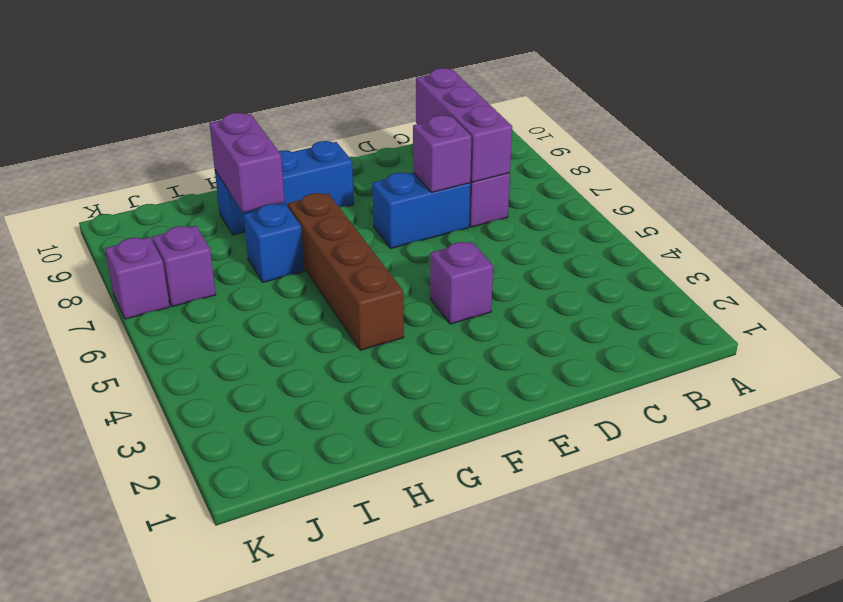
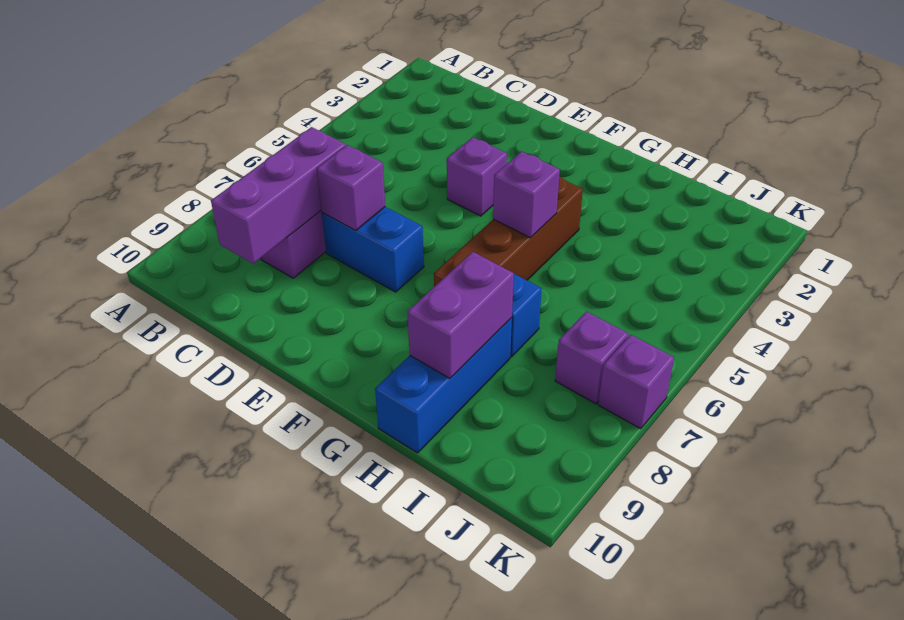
blue brick F9:H9 level 1 -> blue brick H8:H10 level 1
none -> purple brick G5 level 2

